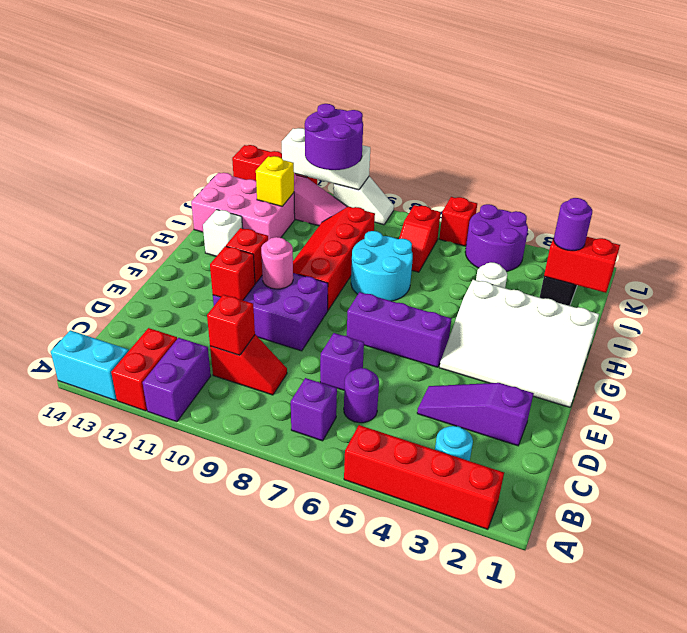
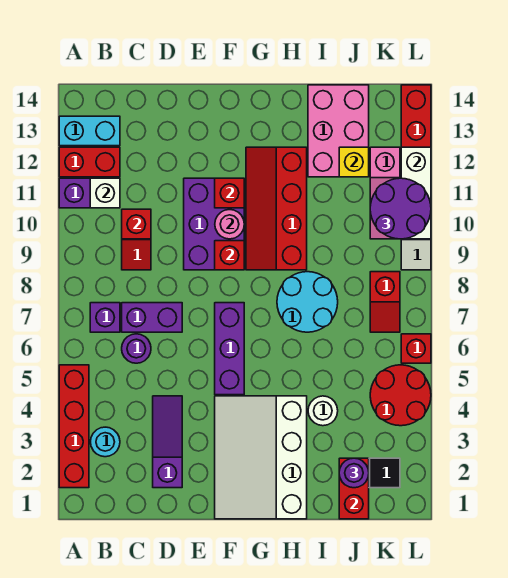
cyan brick A13:A14 level 1 -> cyan brick A13:B13 level 1
purple brick D7 level 1 -> purple brick C7:D7 level 1
red brick E11 level 2 -> red brick F9 level 2
red slope G9:J10 level 1 top 9 -> red slope G9:H12 level 1 top H
white brick H13 level 1 -> white brick B11 level 2
red slope J7:K7 level 1 top K -> red slope K7:K8 level 1 top 8
purple round brick K4:L5 level 1 -> red round brick K4:L5 level 1

